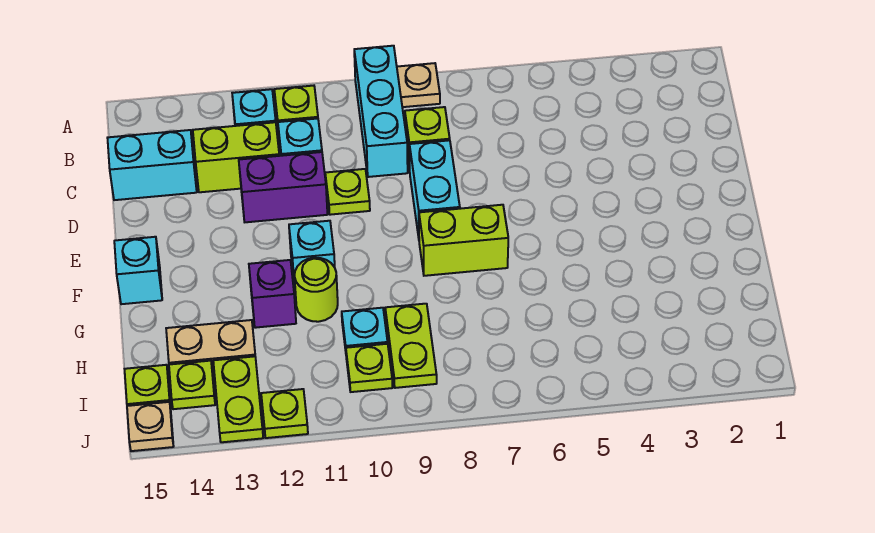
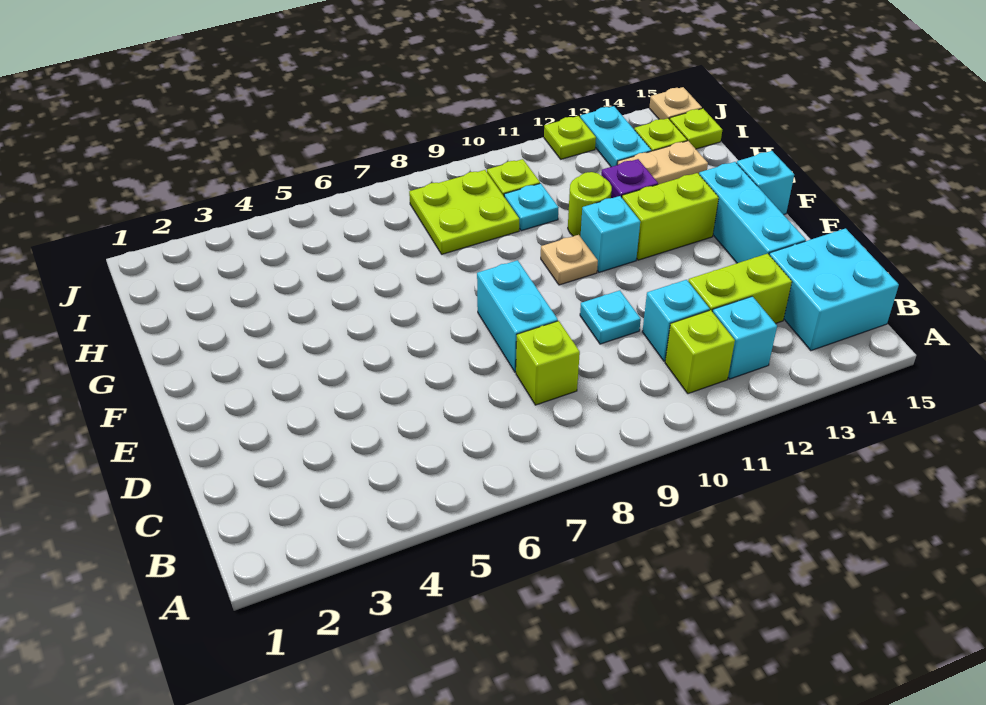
tan plate A8 level 1 -> tan plate F10 level 1
cyan brick A9:C9 level 1 -> cyan brick D14:F14 level 1
cyan brick C14:C15 level 1 -> cyan brick B14:C15 level 1
lime plate D10 level 1 -> cyan plate D10 level 1
purple brick D11:D12 level 1 -> none
lime brick F7:F8 level 1 -> lime brick F12:F13 level 1
lime plate H9:I9 level 1 -> lime plate H8:I9 level 1
lime plate I13:J13 level 1 -> cyan plate I13:J13 level 1

